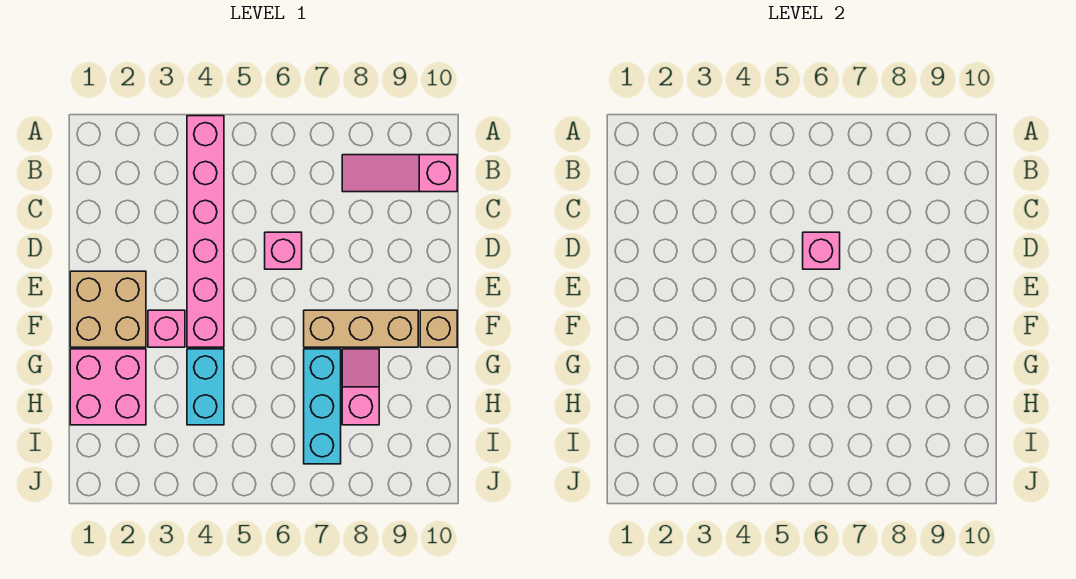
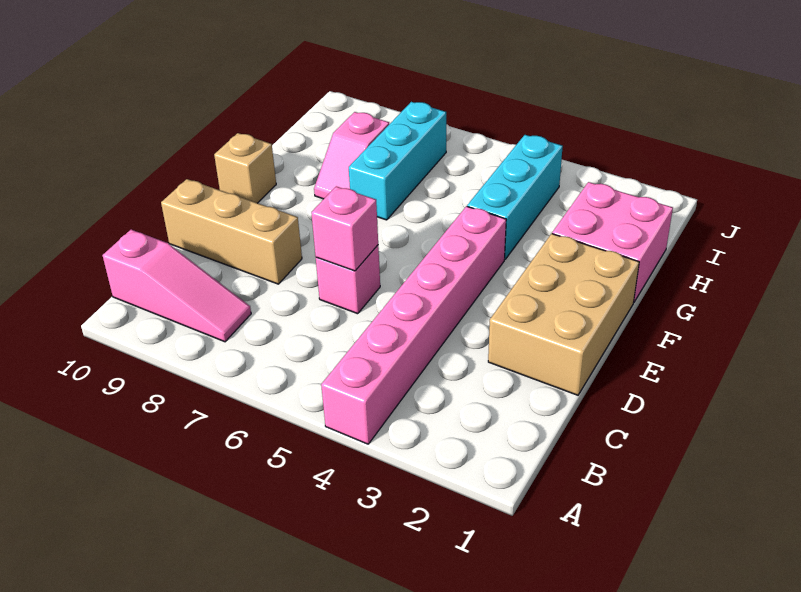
tan brick E1:F2 level 1 -> tan brick D1:F2 level 1
pink brick F3 level 1 -> none
tan brick F7:F9 level 1 -> tan brick D8:D10 level 1
cyan brick G4:H4 level 1 -> cyan brick G4:I4 level 1

